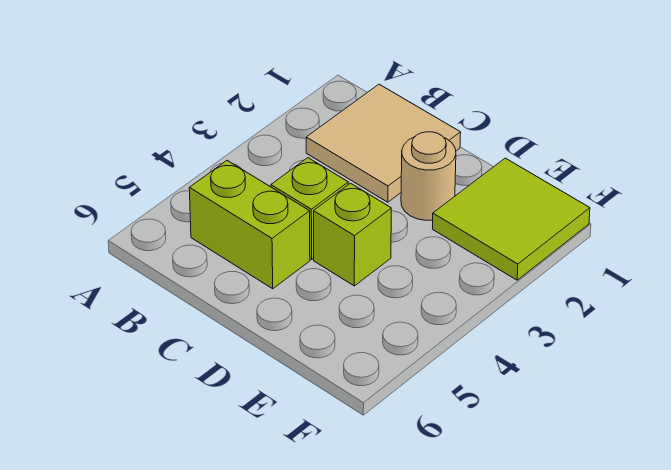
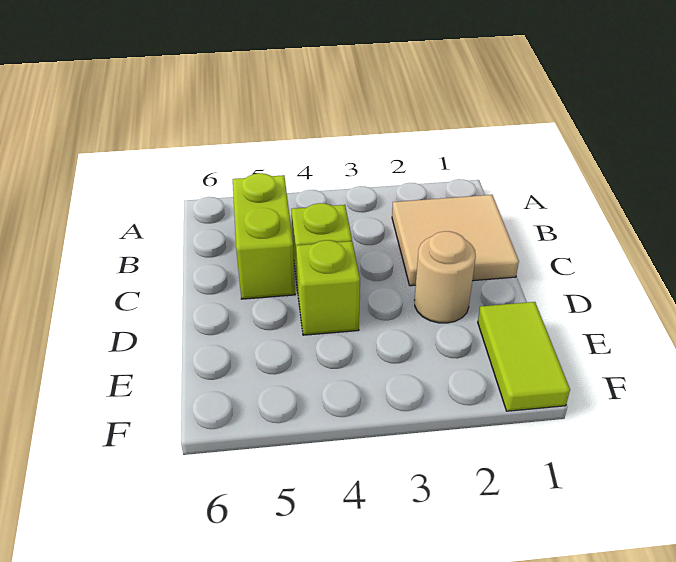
lime tile E1:F2 level 1 -> lime tile E1:F1 level 1

